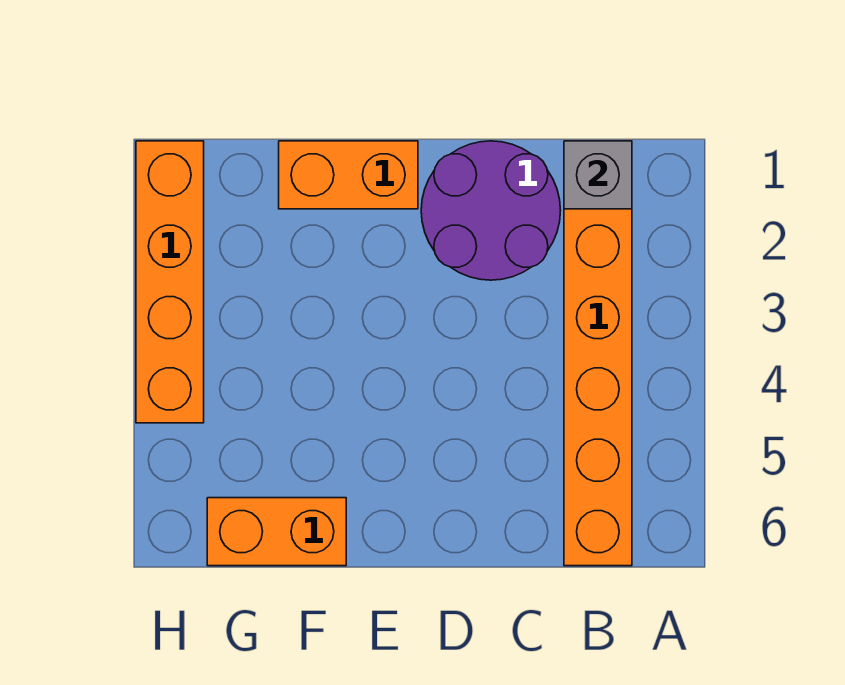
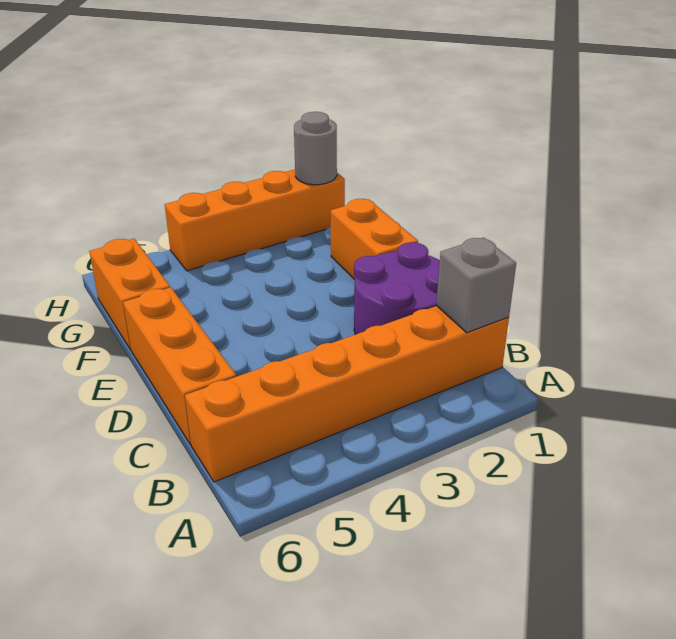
none -> orange brick C6:E6 level 1
none -> grey round brick H1 level 2

